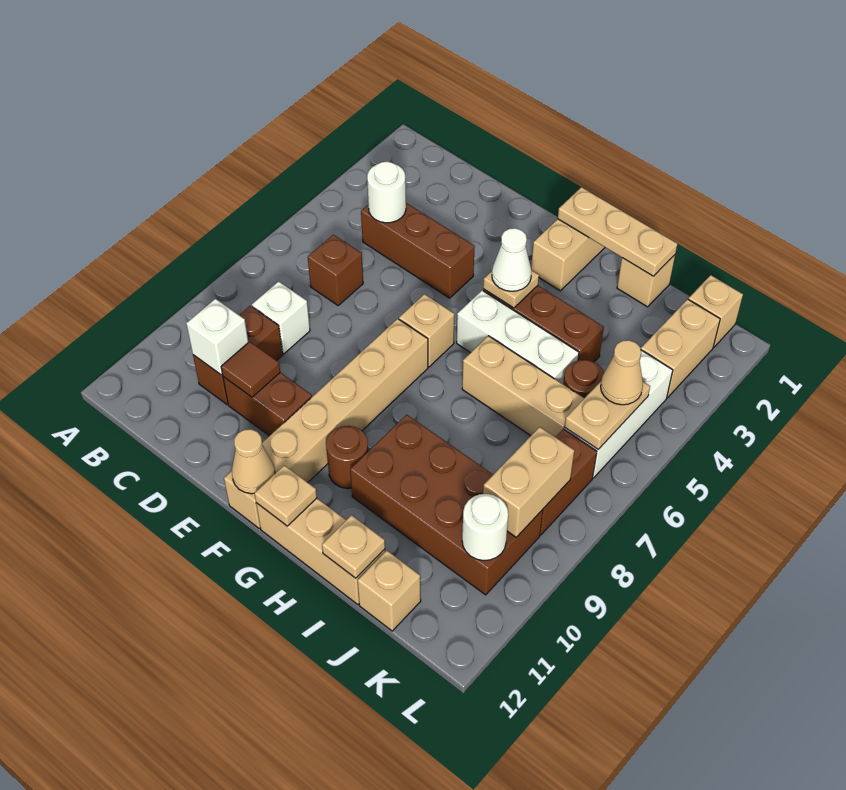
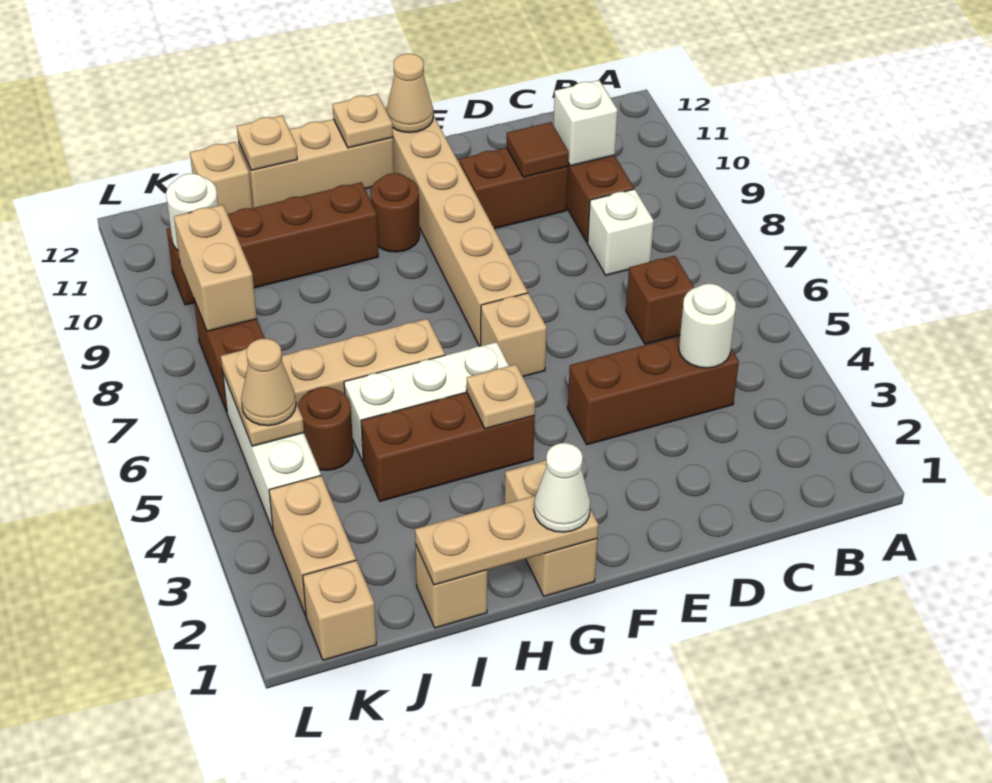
white cone G4 level 3 -> white cone G1 level 3
brown brick H9:K10 level 1 -> brown brick H10:K10 level 1

